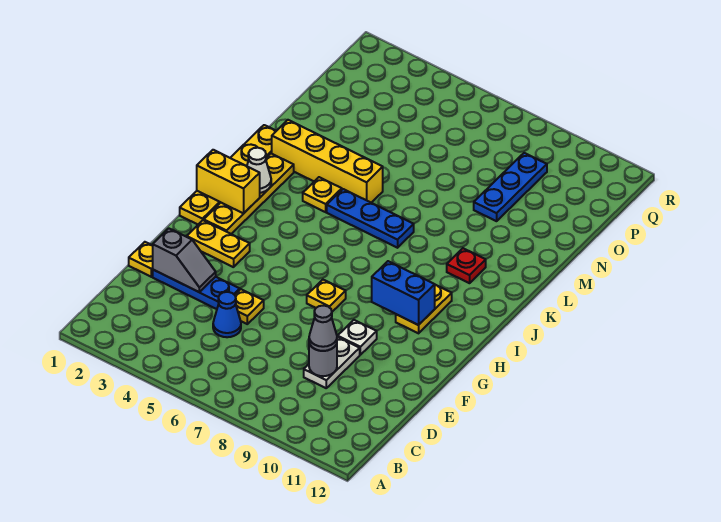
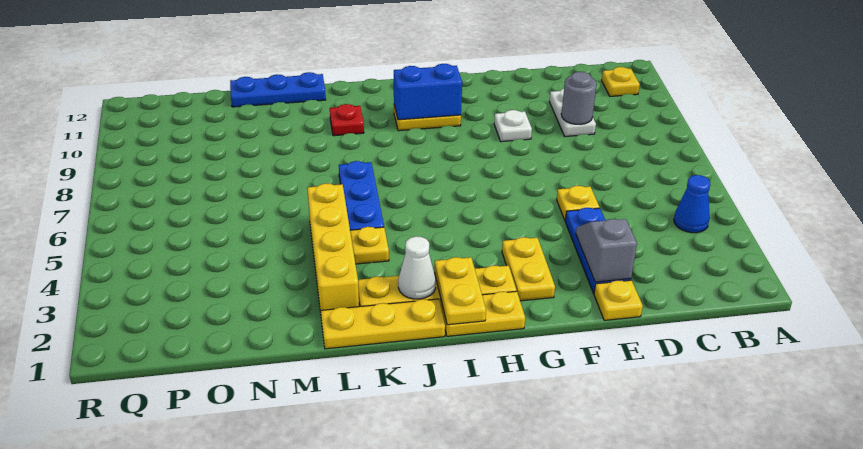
blue cone D5 level 1 -> blue cone B4 level 1
white plate D9:E9 level 1 -> white plate D9:D10 level 1
grey cone D9 level 3 -> none
yellow plate G7 level 1 -> yellow plate B11 level 1
blue brick H9:H10 level 2 -> blue brick H10:I10 level 2
yellow brick I1:I2 level 2 -> yellow plate I1:I2 level 2
blue plate N9:P9 level 1 -> blue plate L12:N12 level 1

